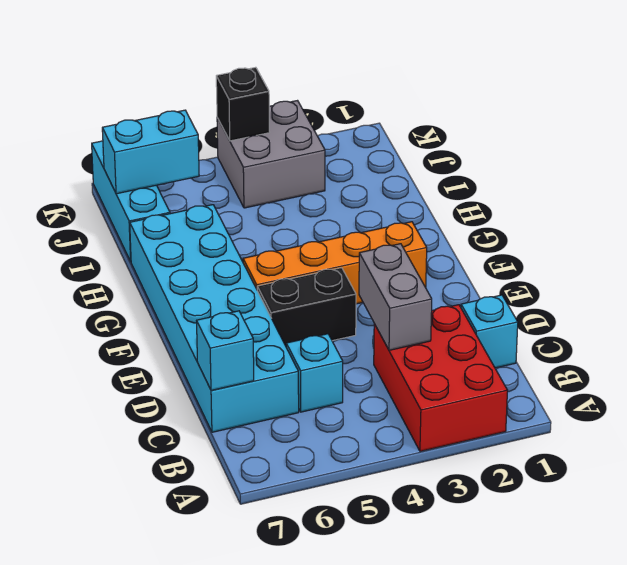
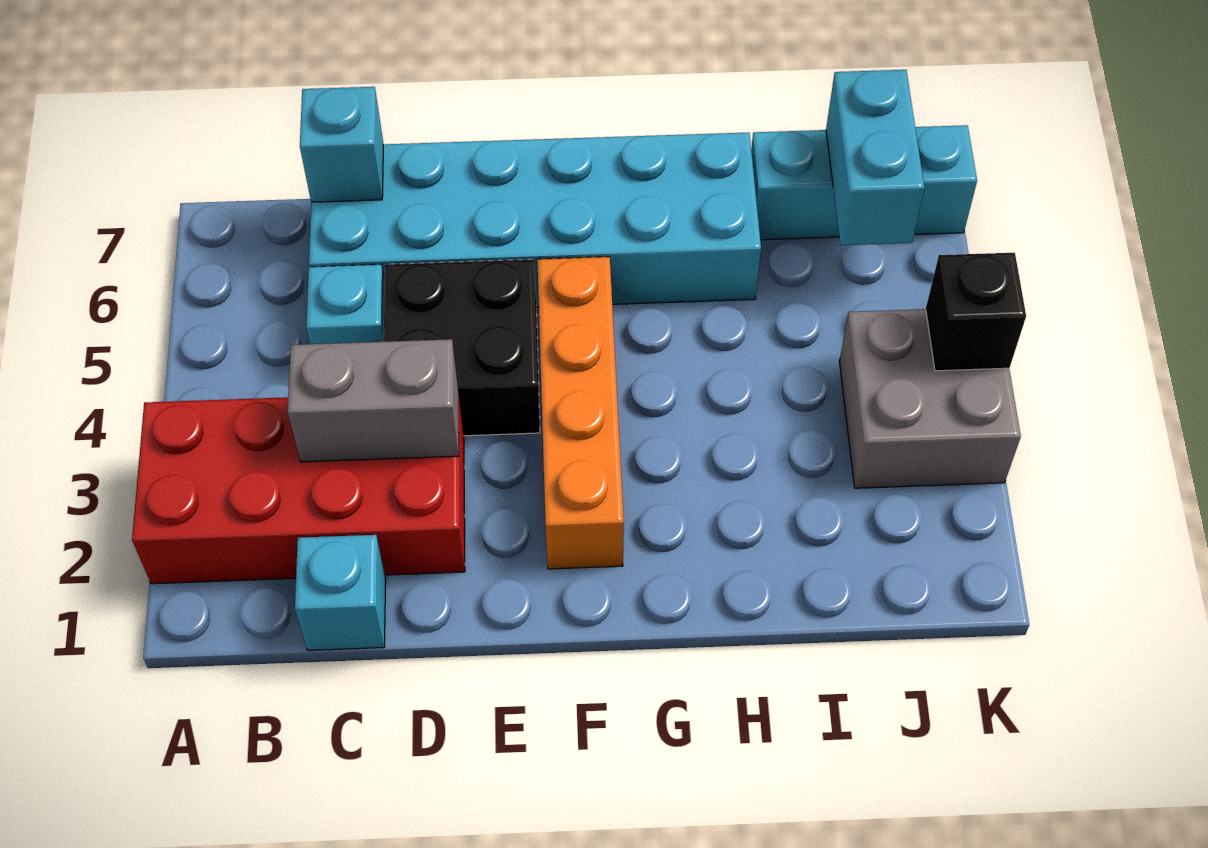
red brick A2:C3 level 1 -> red brick A2:D3 level 1
black brick E4:E5 level 1 -> black brick D4:E5 level 1

